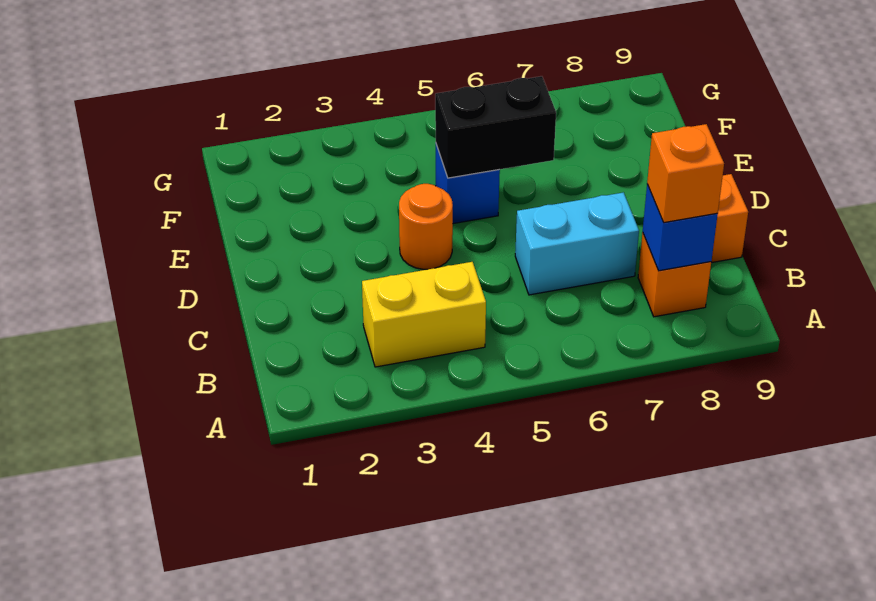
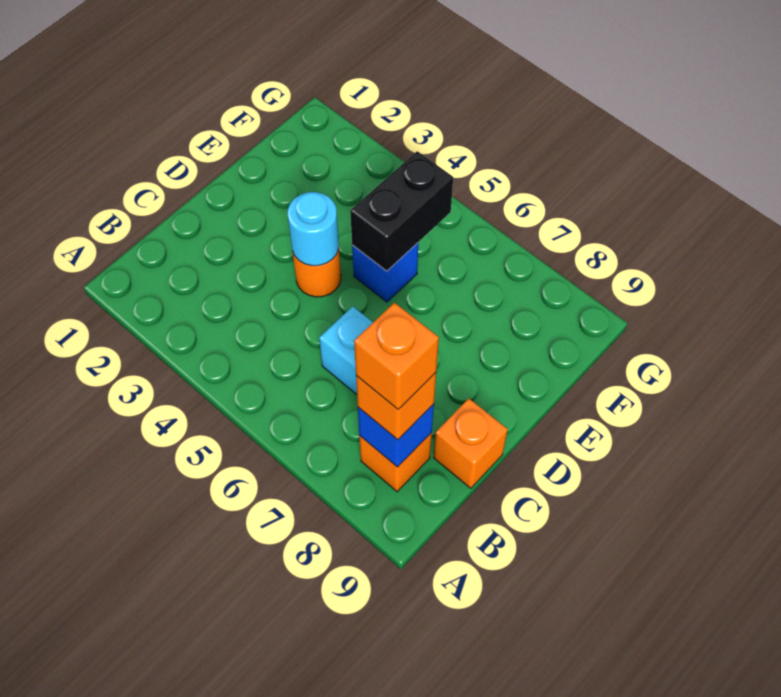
yellow brick B3:B4 level 1 -> none
none -> orange brick B8 level 4
none -> cyan round brick D4 level 2
black brick E5:E6 level 2 -> black brick E5:F5 level 2

